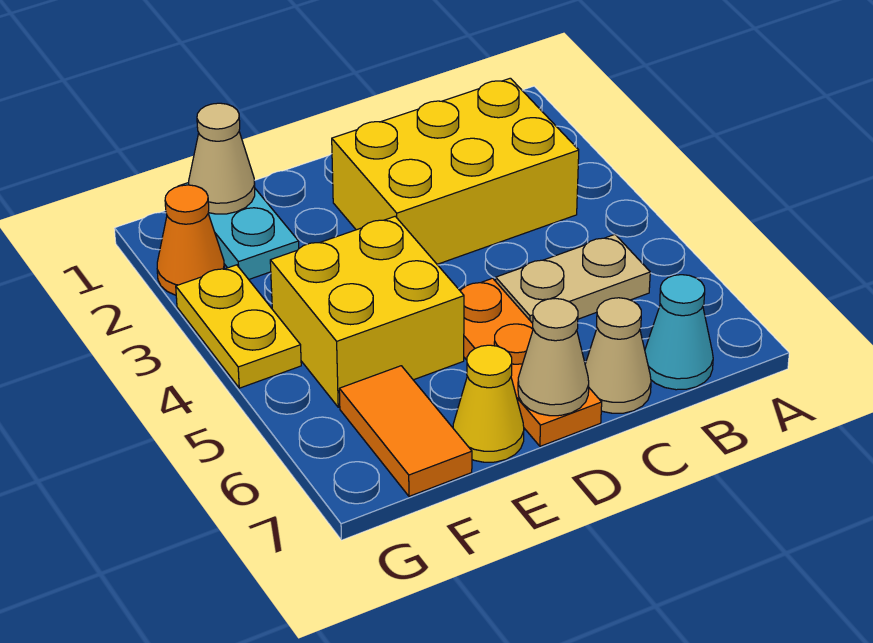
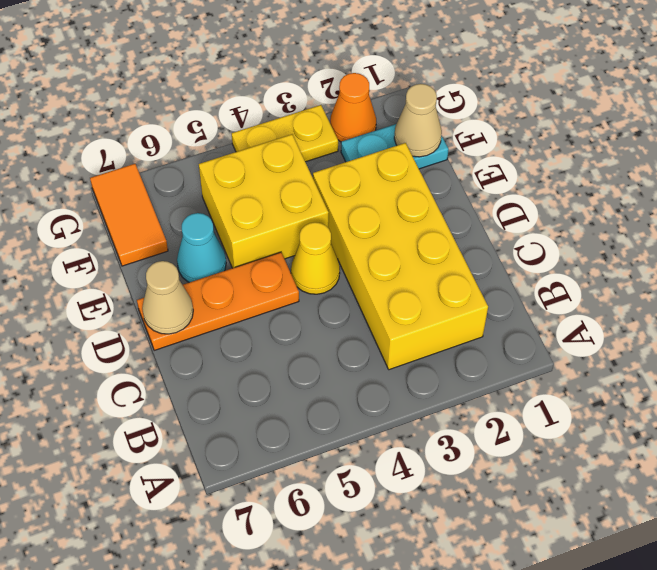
yellow brick B2:D3 level 1 -> yellow brick B2:E3 level 1
tan plate B5:C5 level 1 -> none
cyan cone B7 level 1 -> cyan cone E6 level 1
tan cone C7 level 1 -> none
yellow cone E7 level 1 -> yellow cone D4 level 1
orange tile F6:F7 level 1 -> orange tile F7:G7 level 1

